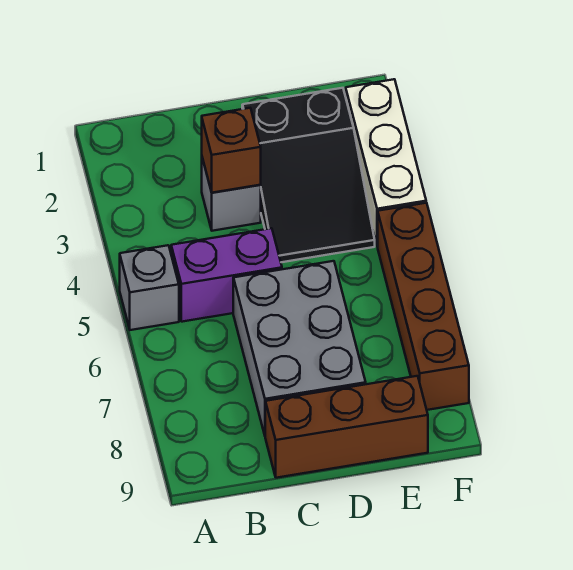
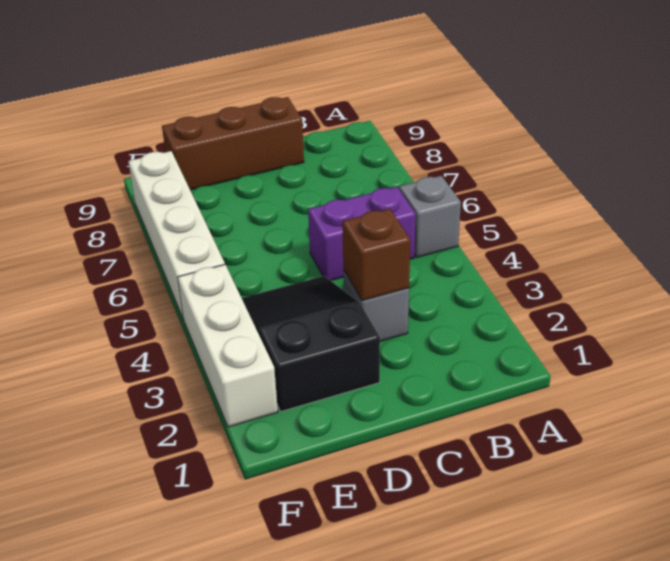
grey brick C6:D8 level 1 -> none
brown brick F5:F8 level 1 -> white brick F5:F8 level 1

